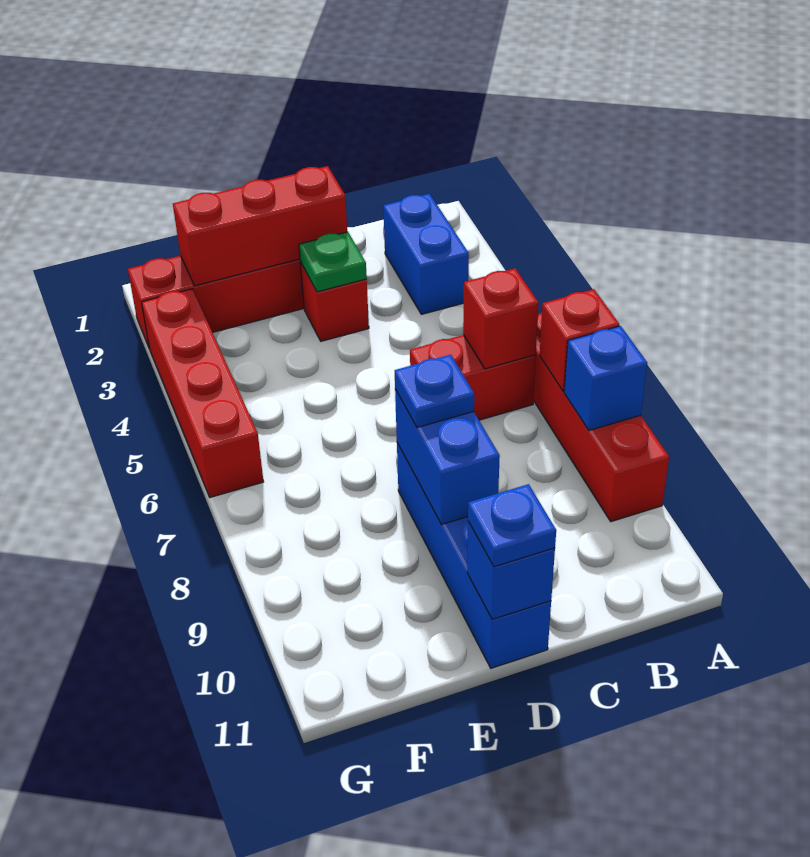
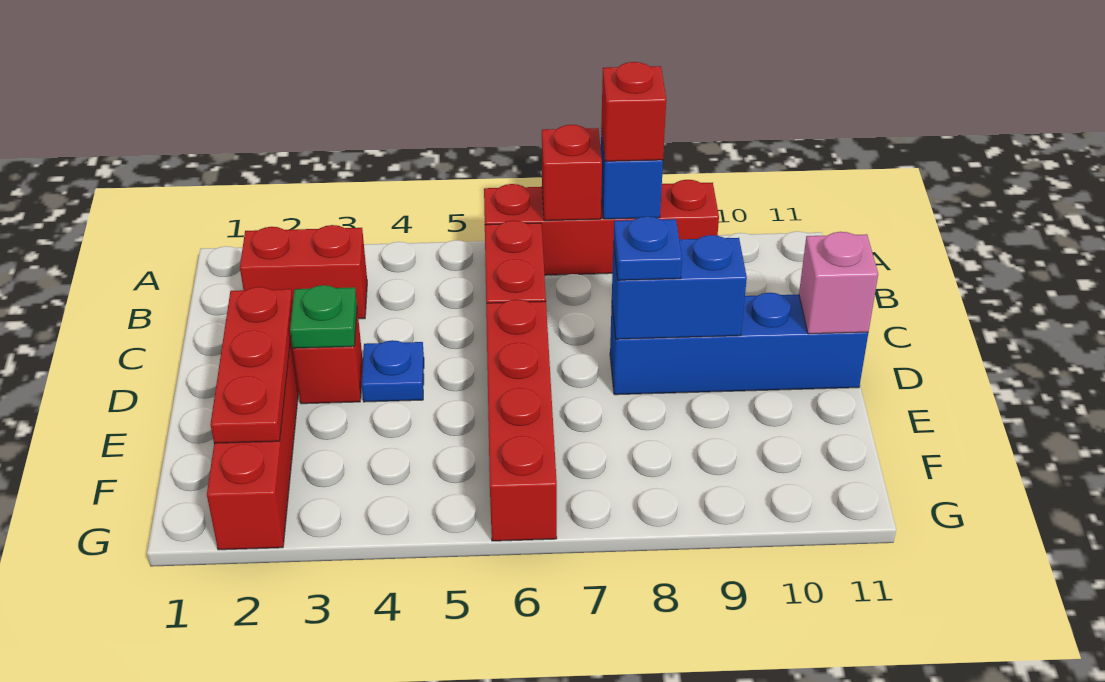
blue brick B2:B3 level 1 -> red brick B2:B3 level 1
red brick B6 level 2 -> red brick A8 level 3
red brick D2:F2 level 2 -> red plate D2:F2 level 2
blue brick D11 level 2 -> pink brick D11 level 2
blue plate D11 level 3 -> blue plate D4 level 1
red brick G3:G6 level 1 -> red brick D6:G6 level 1

